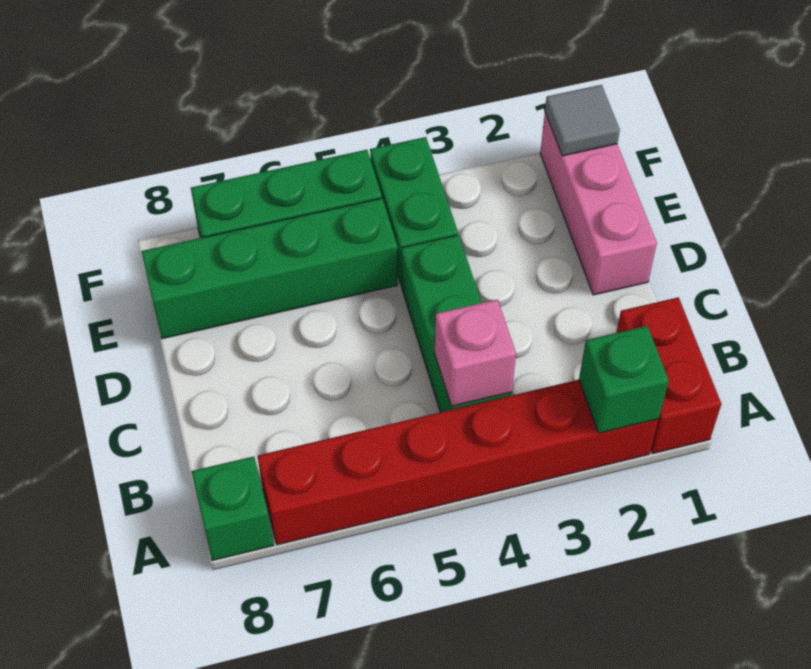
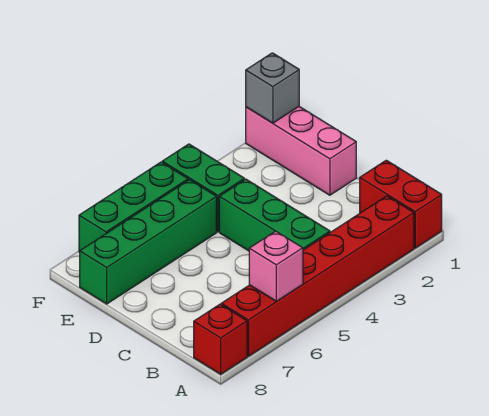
green brick A2 level 2 -> none
green brick A8 level 1 -> red brick A8 level 1
pink brick B4 level 2 -> pink brick A6 level 2
grey tile F1 level 2 -> grey brick F1 level 2

